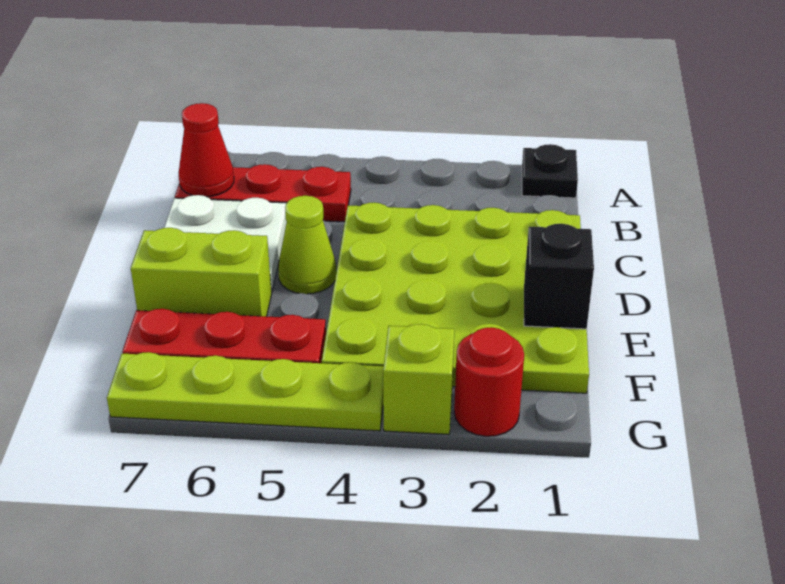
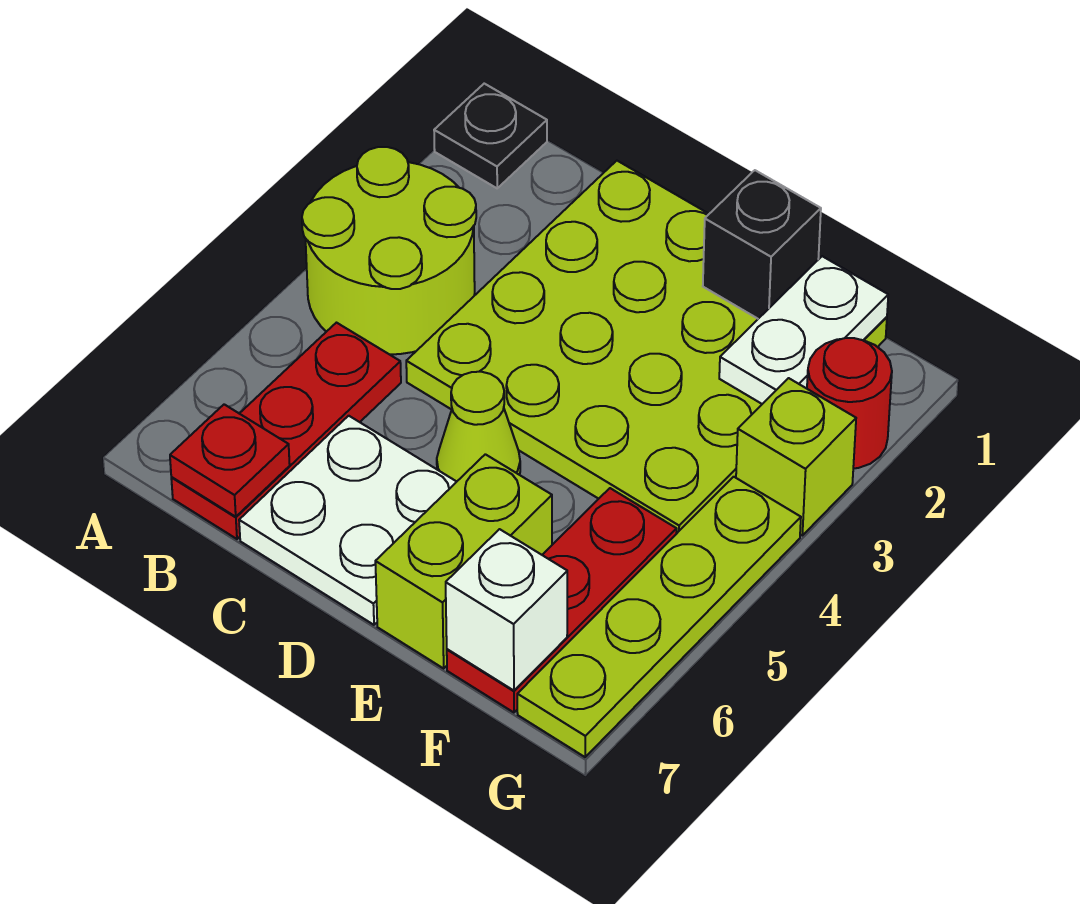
none -> lime round brick A3:B4 level 1
red cone B7 level 2 -> red plate B7 level 2
none -> white plate F1:F2 level 2
none -> white brick F7 level 2

